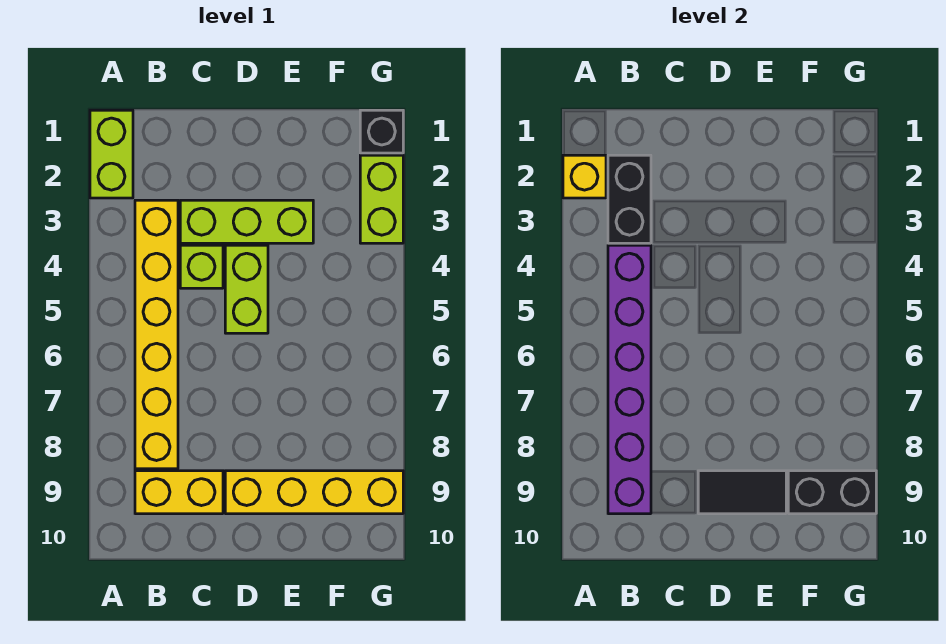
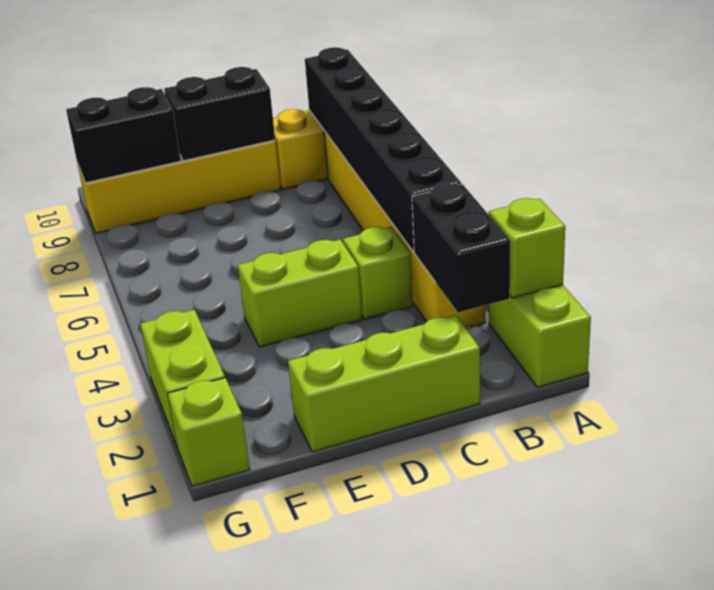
yellow brick A2 level 2 -> lime brick A2 level 2
purple brick B4:B9 level 2 -> black brick B4:B9 level 2
lime brick C3:E3 level 1 -> lime brick C1:E1 level 1
lime brick D4:D5 level 1 -> lime brick D4:E4 level 1
black tile D9:E9 level 2 -> black brick D9:E9 level 2
black brick G1 level 1 -> lime brick G1 level 1

